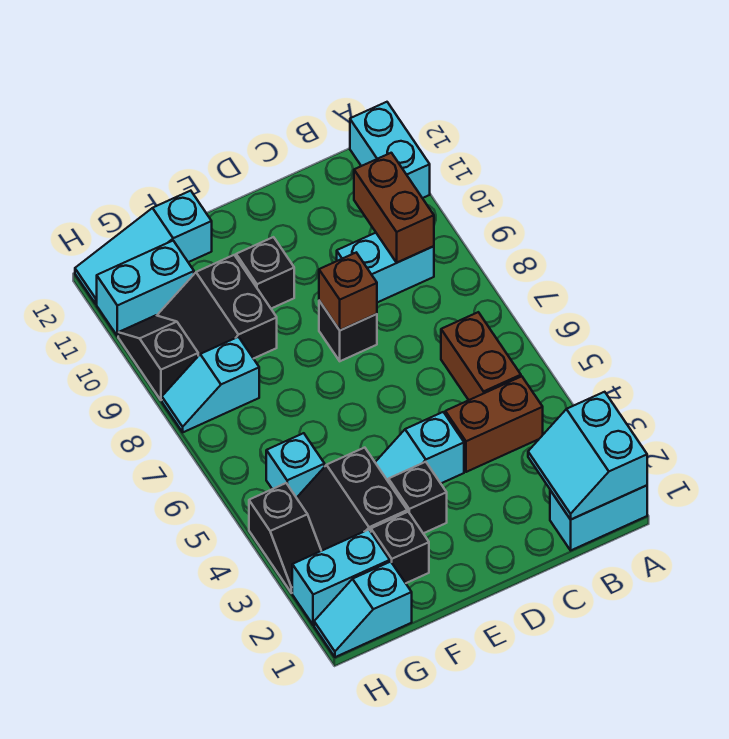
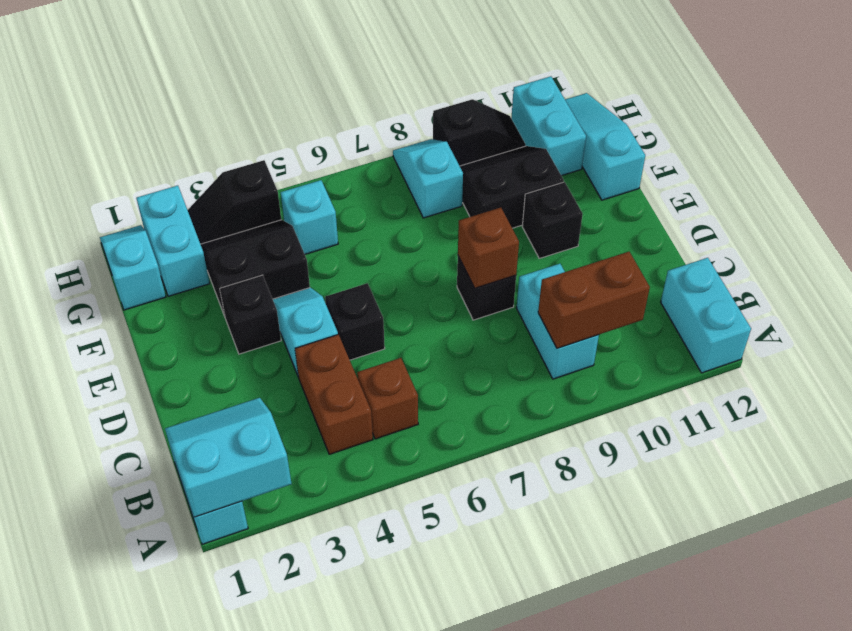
cyan brick A11:A12 level 1 -> cyan brick A12:B12 level 1
brown brick B5:B6 level 1 -> brown brick B5 level 1
black brick F2 level 1 -> black brick D5 level 1

